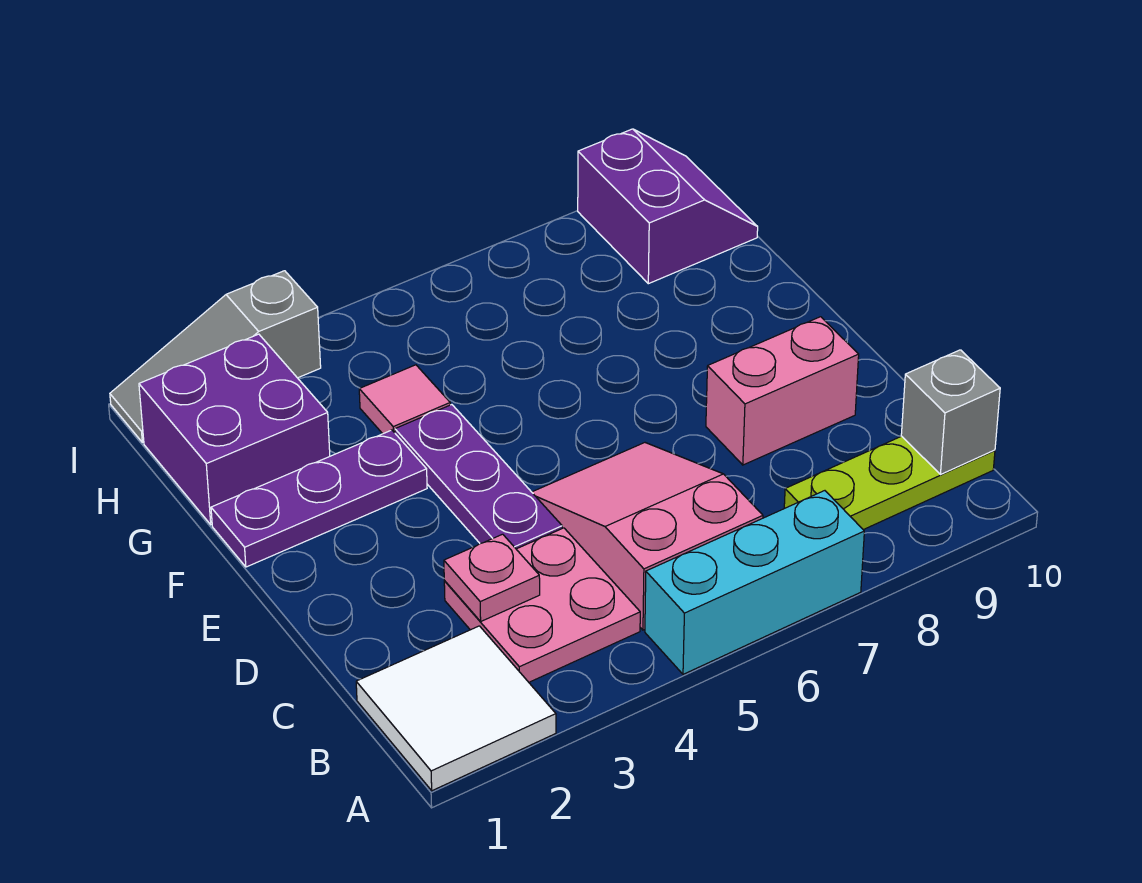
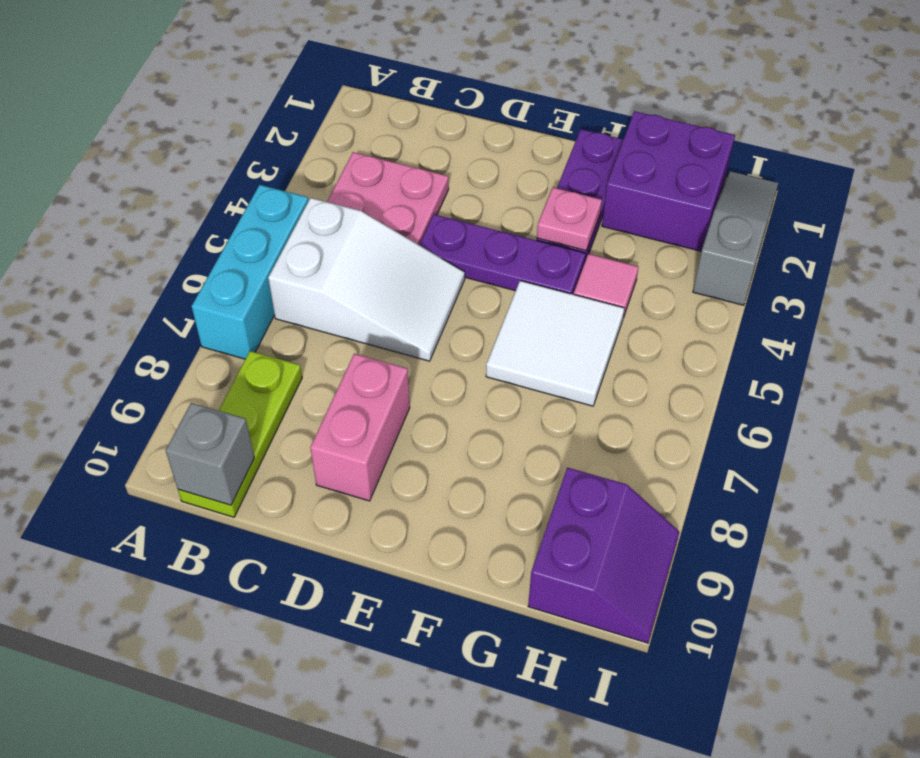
white tile A1:B2 level 1 -> white tile F5:G6 level 1
pink slope B5:D6 level 1 top B -> white slope B5:D6 level 1 top B
pink plate C3 level 2 -> pink plate F3 level 2
purple slope H9:I10 level 1 top 9 -> purple slope H9:I10 level 1 top H

